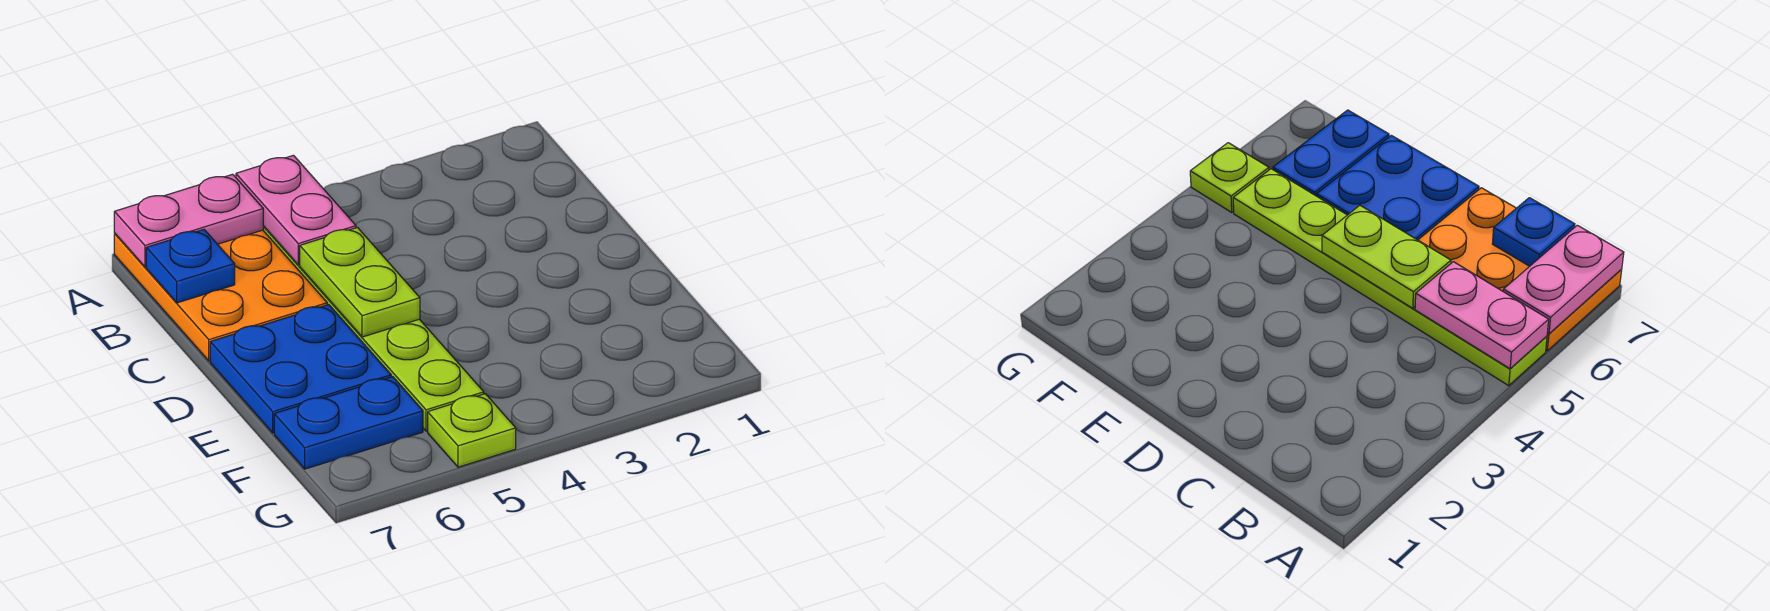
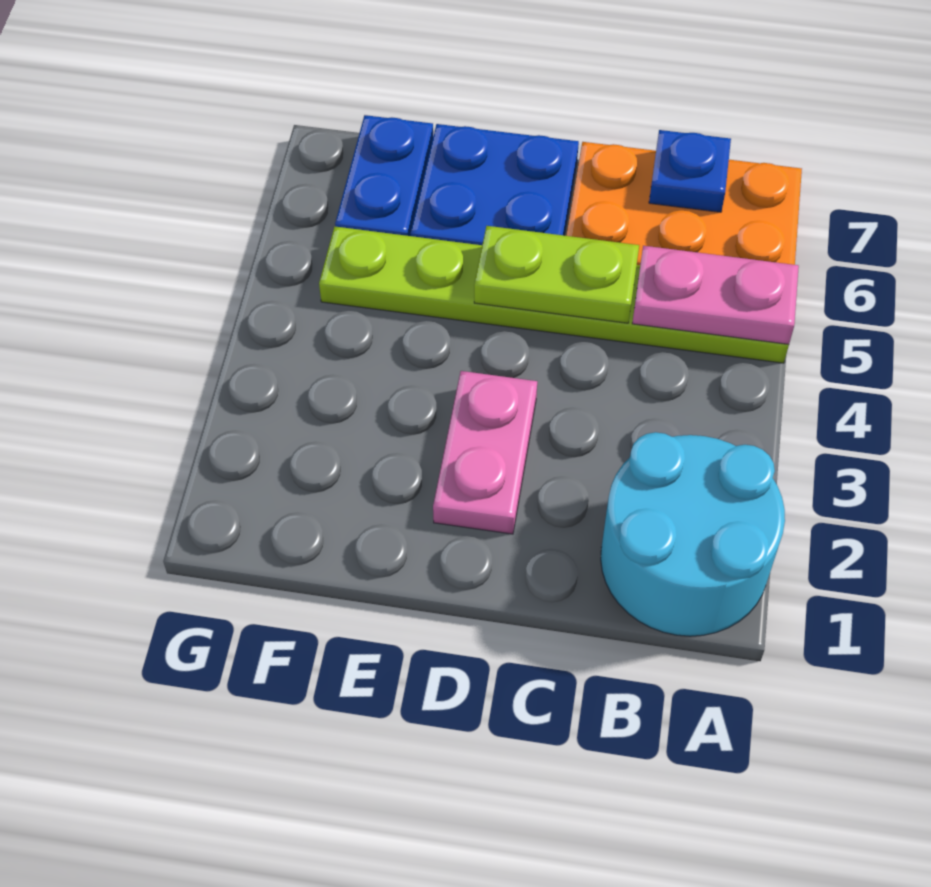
none -> cyan round brick A1:B2 level 1
pink plate A6:A7 level 2 -> pink plate D2:D3 level 1
lime plate G5 level 1 -> none

